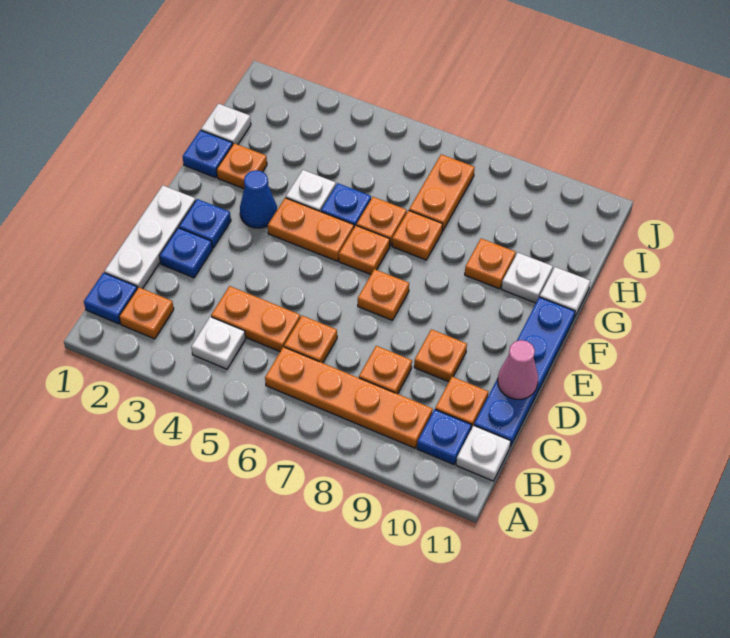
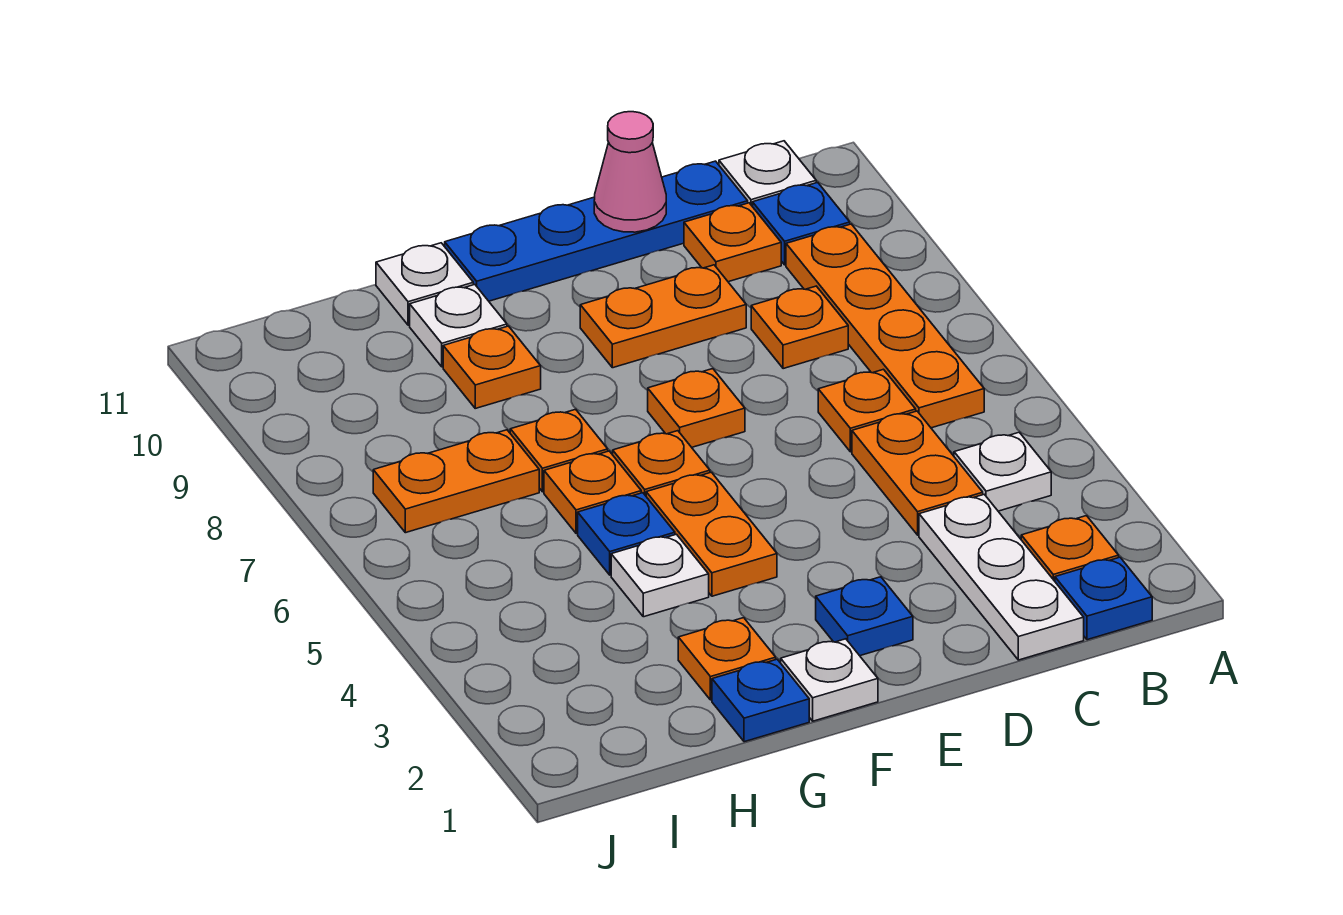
white plate C1:E1 level 1 -> white plate C1:C3 level 1
blue plate D2 level 1 -> none
orange plate D9 level 1 -> orange plate D9:E9 level 1
blue cone F3 level 1 -> none
white plate H1 level 1 -> white plate F1 level 1

